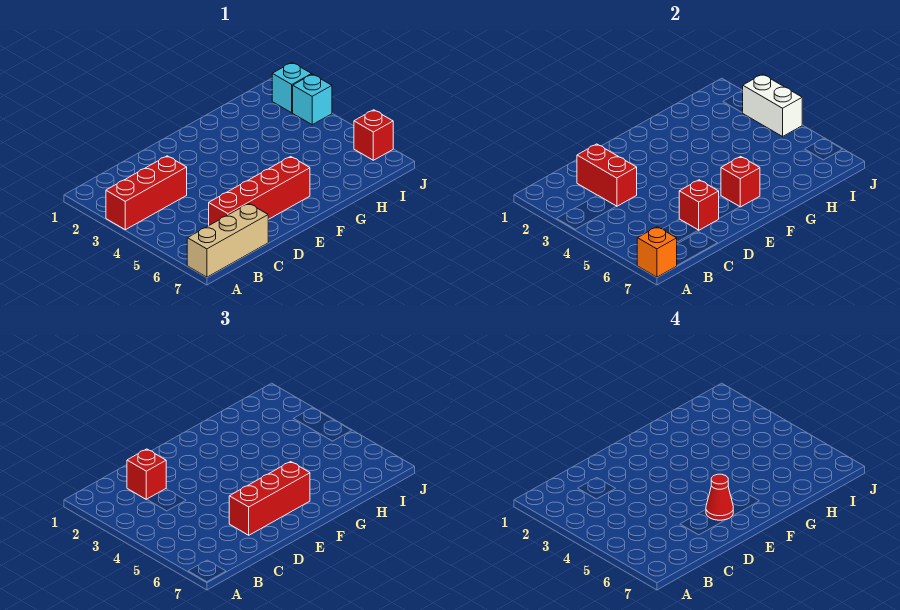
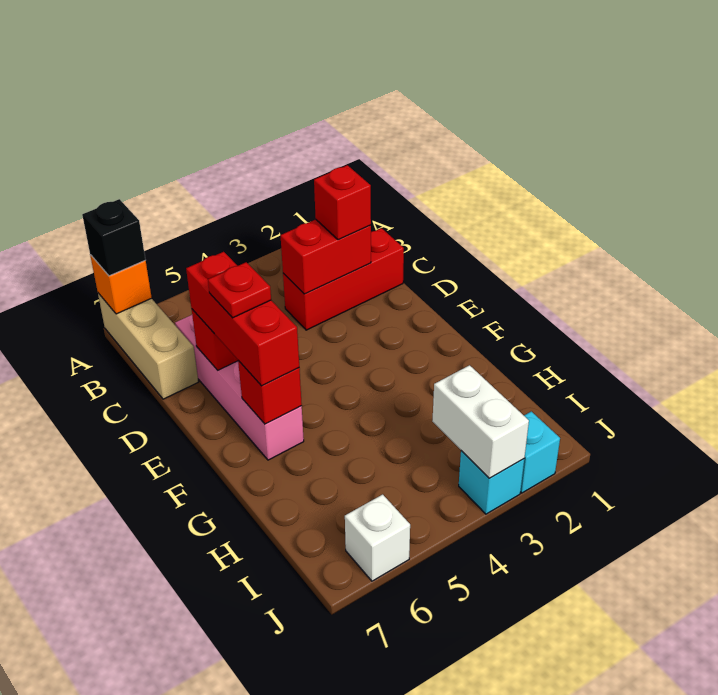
red brick A3:C3 level 1 -> red brick C1:C3 level 1
none -> black brick A7 level 3
red brick C6:F6 level 1 -> pink brick C6:F6 level 1
red cone E6 level 4 -> red plate E6 level 4
white brick J3:J4 level 2 -> white brick I3:J3 level 2
red brick J6 level 1 -> white brick J6 level 1

